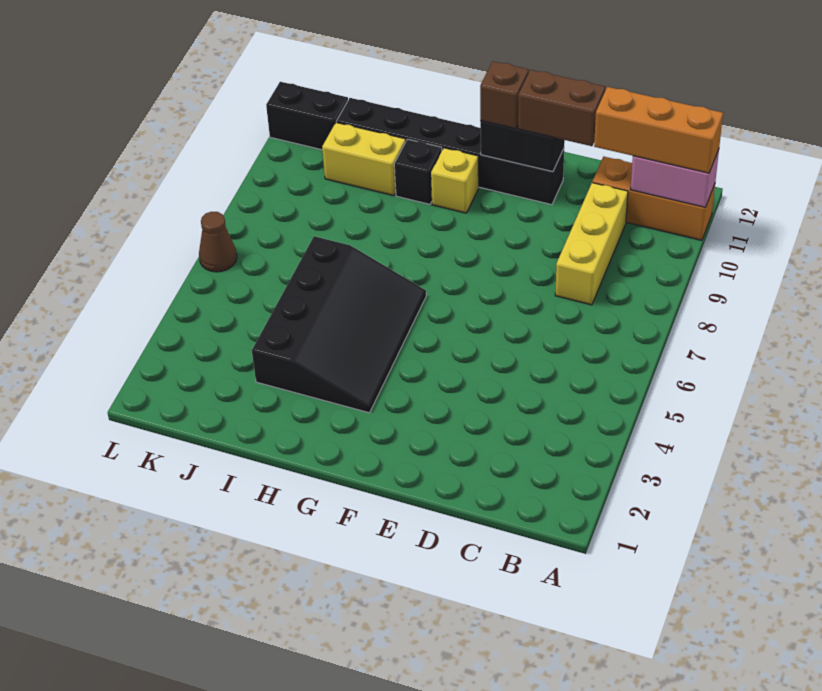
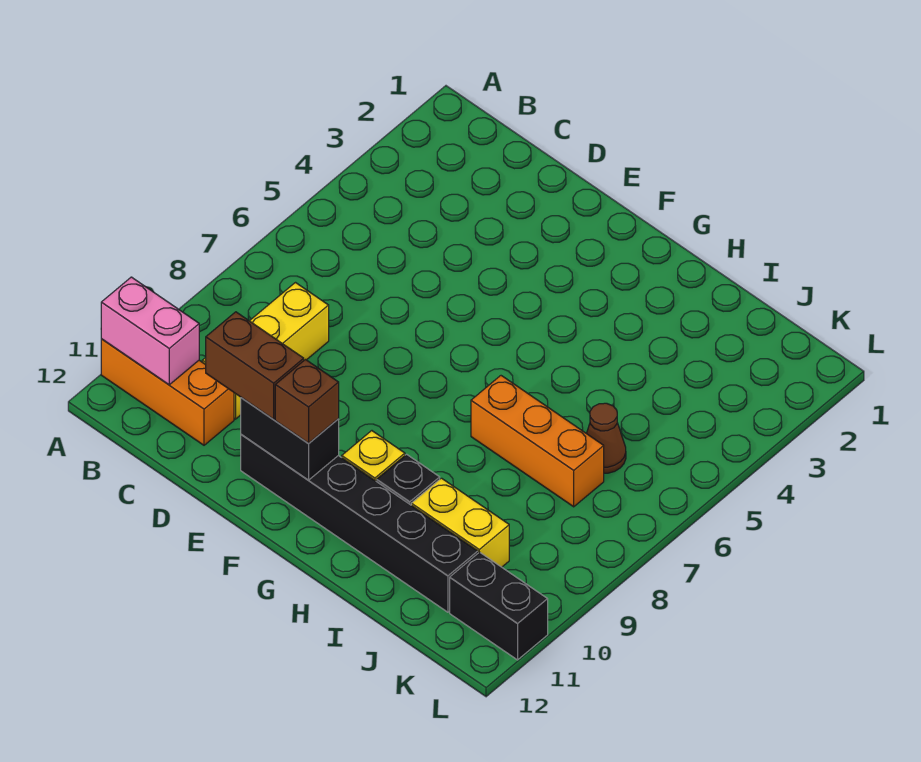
orange brick A11:C11 level 3 -> orange brick H7:J7 level 1
black slope G3:I6 level 1 top I -> none
brown cone L6 level 1 -> brown cone J6 level 1

